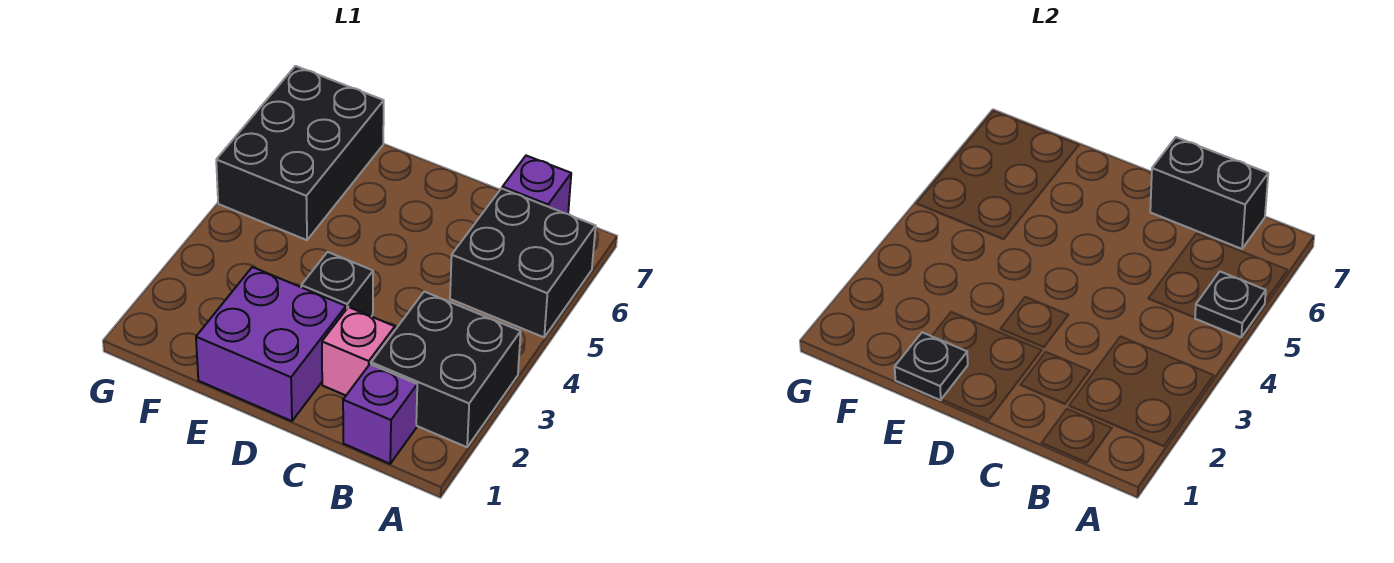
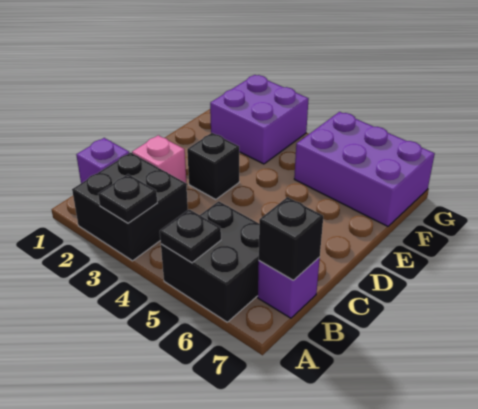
black brick B7:C7 level 2 -> black brick B7 level 2
purple brick D1:E2 level 1 -> purple brick F2:G3 level 1
black plate E1 level 2 -> black plate A3 level 2
black brick F5:G7 level 1 -> purple brick F5:G7 level 1

